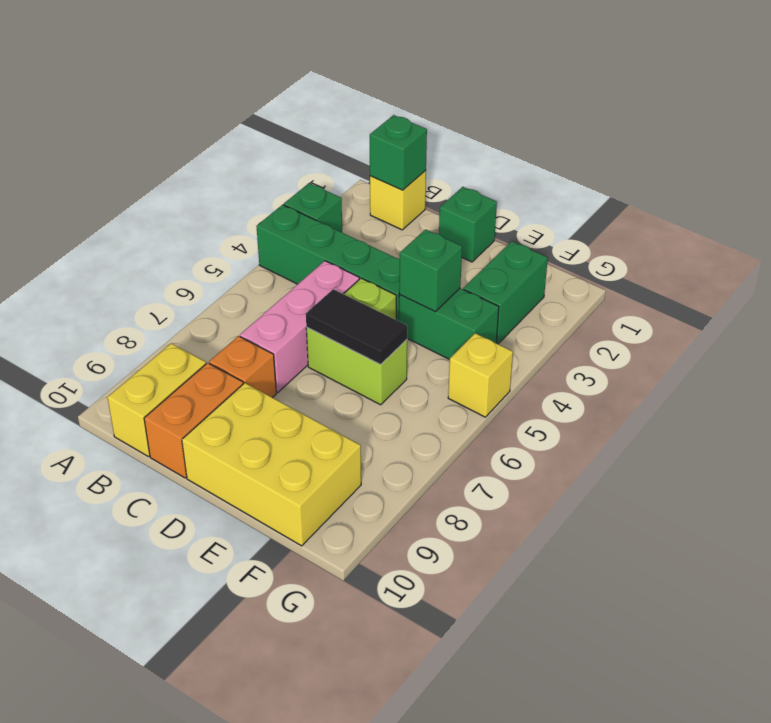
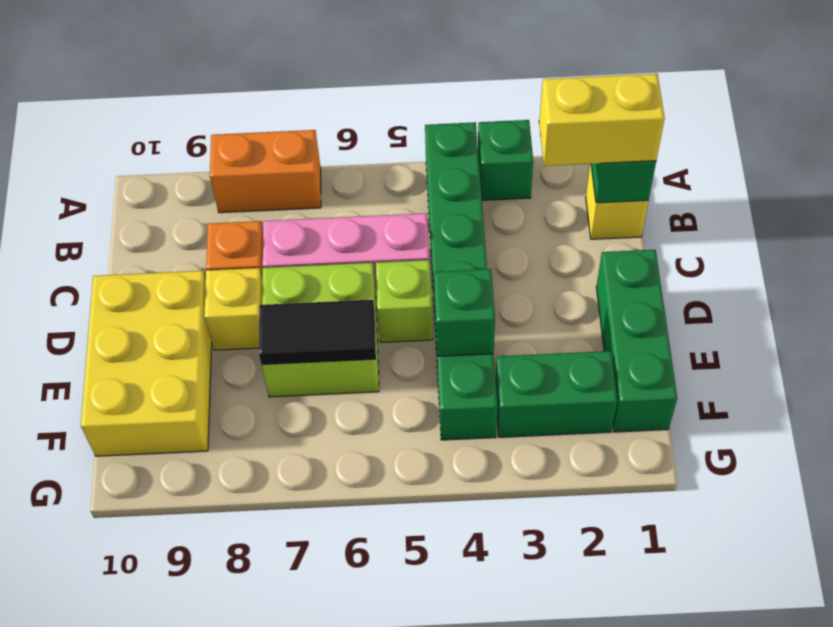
yellow brick B9:B10 level 1 -> yellow brick B1:B2 level 3
orange brick C9:C10 level 1 -> orange brick A7:A8 level 1
green brick D1 level 1 -> green brick D1:F1 level 1
lime brick D6:E6 level 1 -> lime brick D6:E7 level 1
black tile D6:E6 level 2 -> black tile E6:E7 level 2
yellow brick G5 level 1 -> yellow brick D8 level 1

